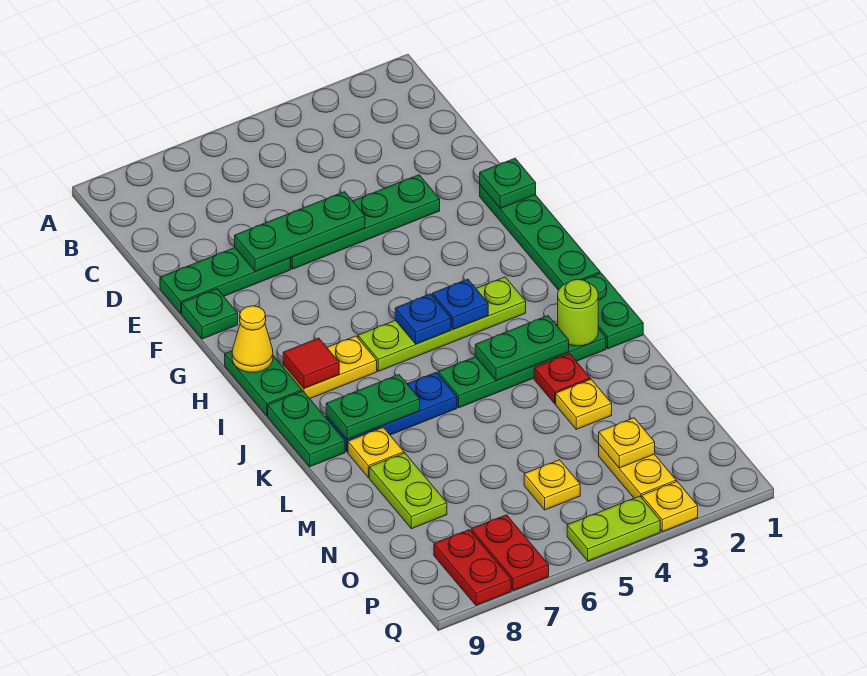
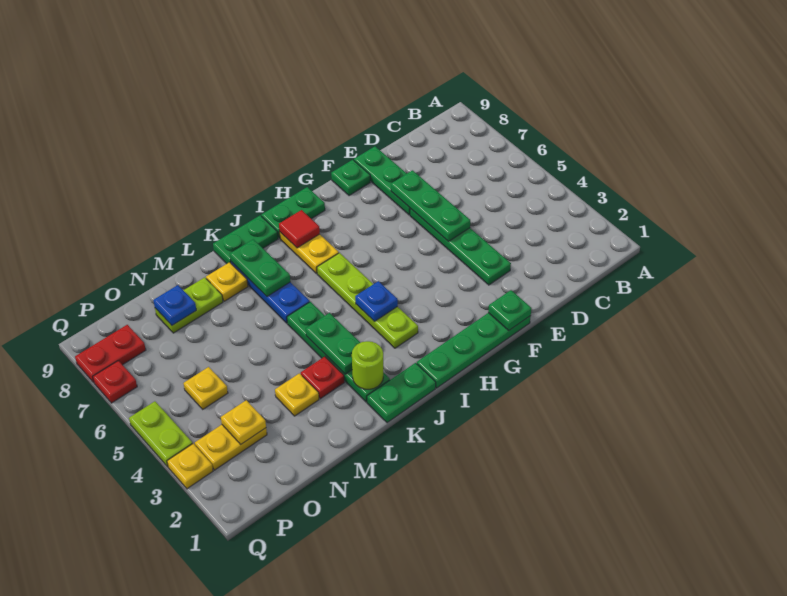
yellow cone H9 level 2 -> none
blue plate I5 level 2 -> blue plate N8 level 2
red plate P7:Q7 level 1 -> red plate Q7 level 1

